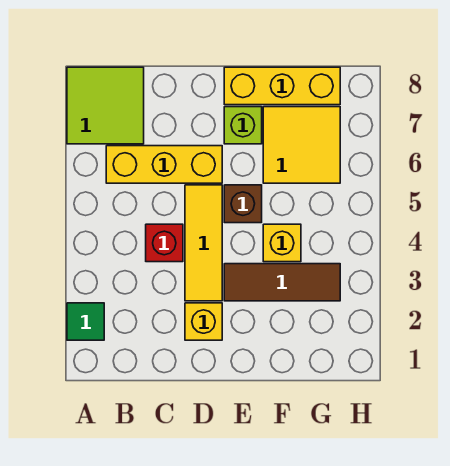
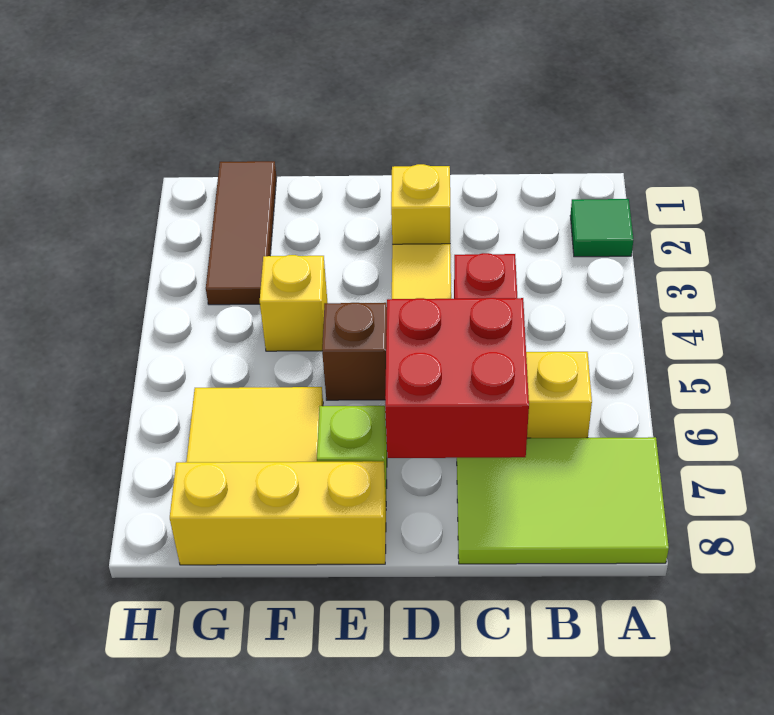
lime tile A7:B8 level 1 -> lime tile A7:C8 level 1
none -> red brick C6:D7 level 2
brown tile E3:G3 level 1 -> brown tile G1:G3 level 1

